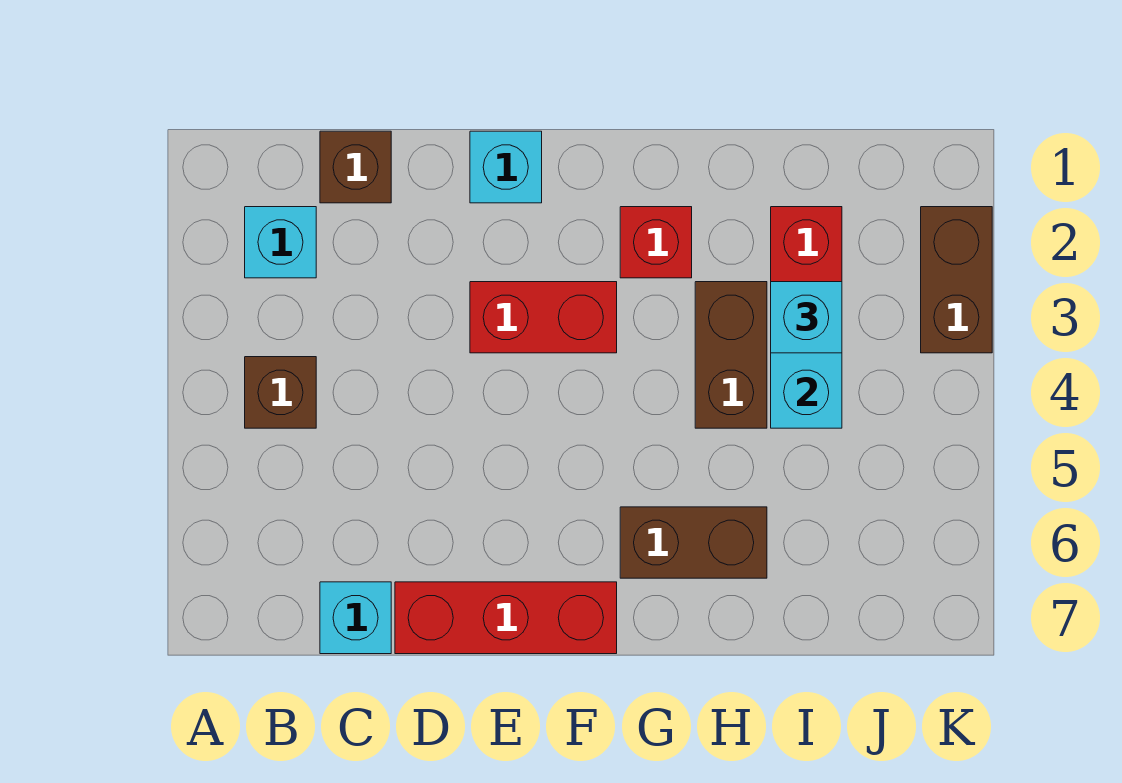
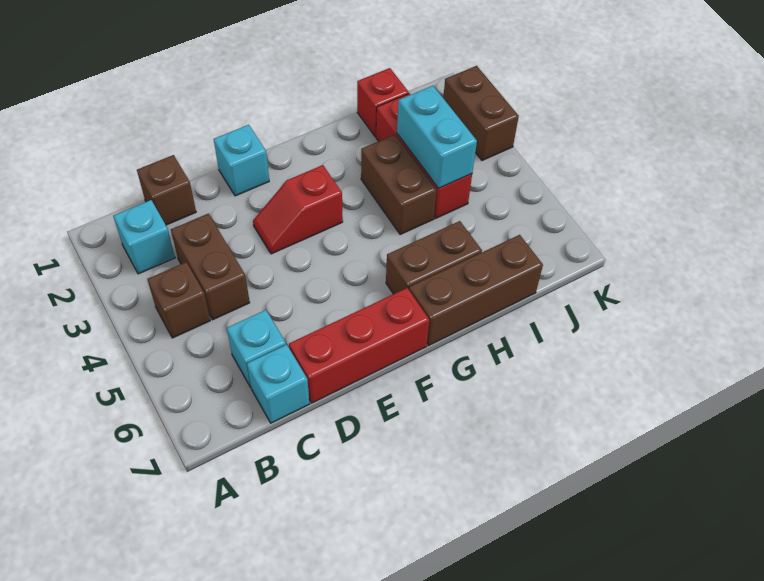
none -> brown brick C3:C4 level 1
red brick E3:F3 level 1 -> red slope E3:F3 level 1 top F
red brick G2 level 1 -> red brick I1 level 1
none -> brown brick G7:I7 level 1
cyan brick I3 level 3 -> cyan brick C6 level 1

